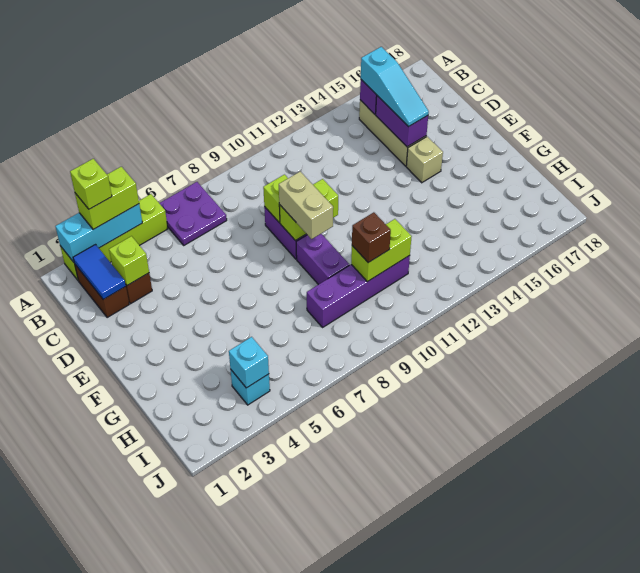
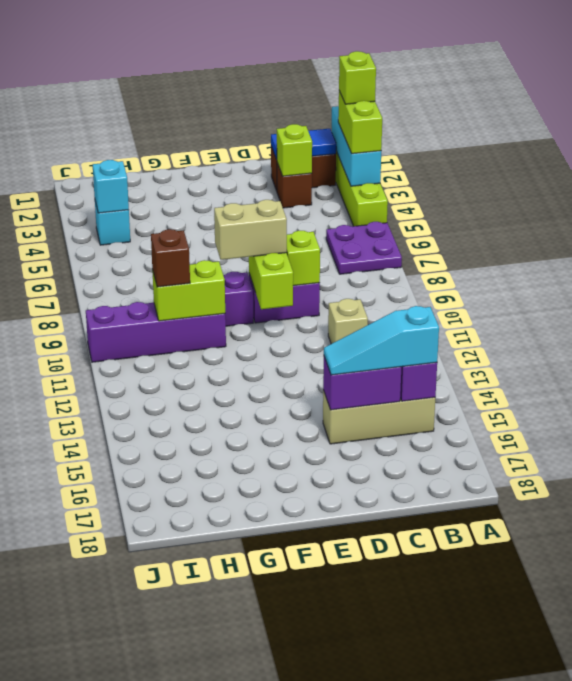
tan brick E15 level 1 -> tan brick C11 level 1
purple brick H8:H11 level 1 -> purple brick G10:J10 level 1
lime brick H10:H11 level 2 -> lime brick G10:H10 level 2

